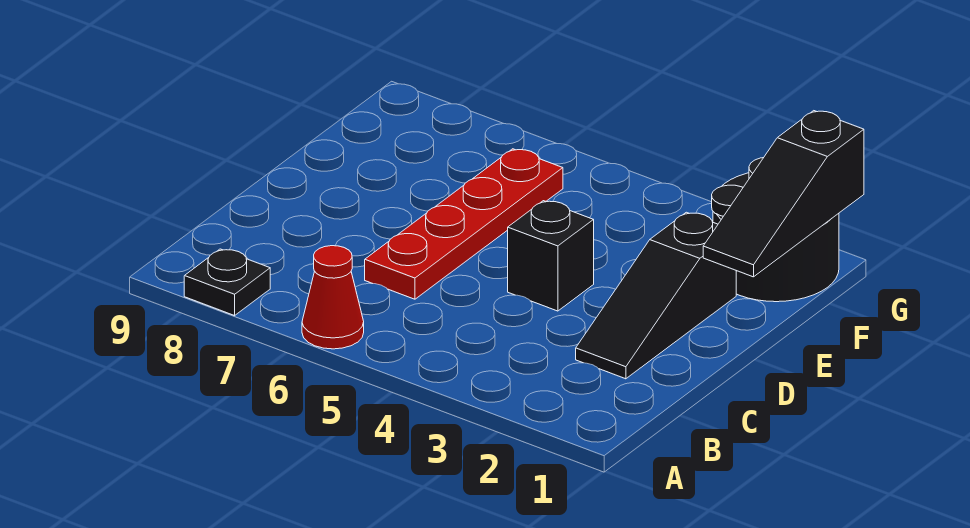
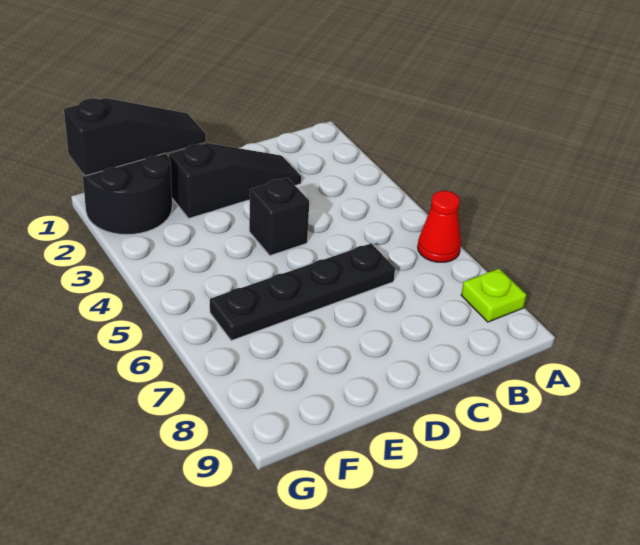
black plate A8 level 1 -> lime plate A8 level 1
red plate C6:F6 level 1 -> black plate C6:F6 level 1

